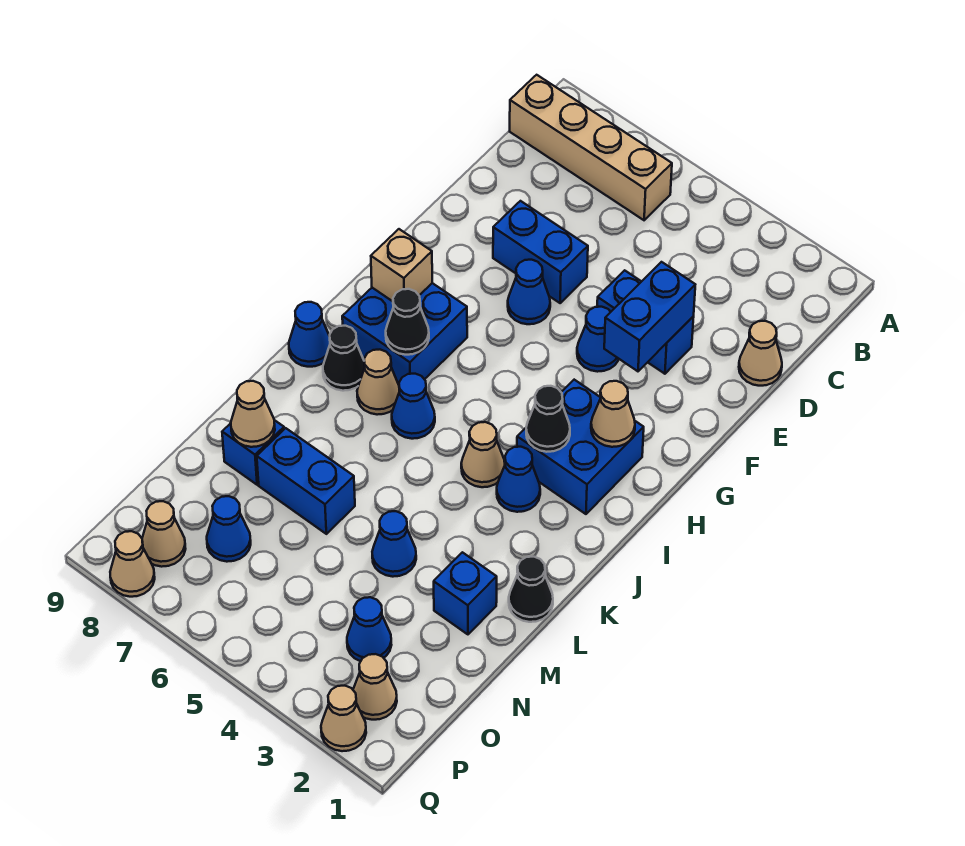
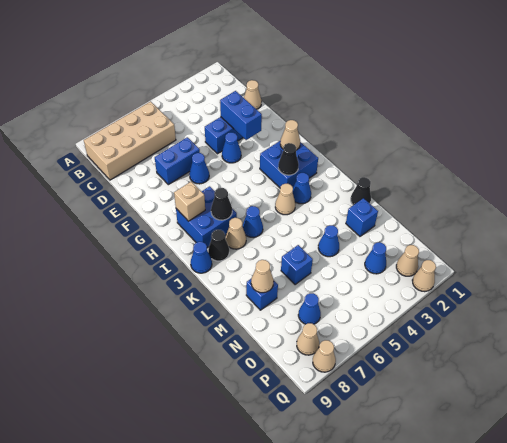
tan brick B6:B9 level 1 -> tan brick B6:C9 level 1
blue brick M6:M7 level 1 -> blue brick M6 level 1

